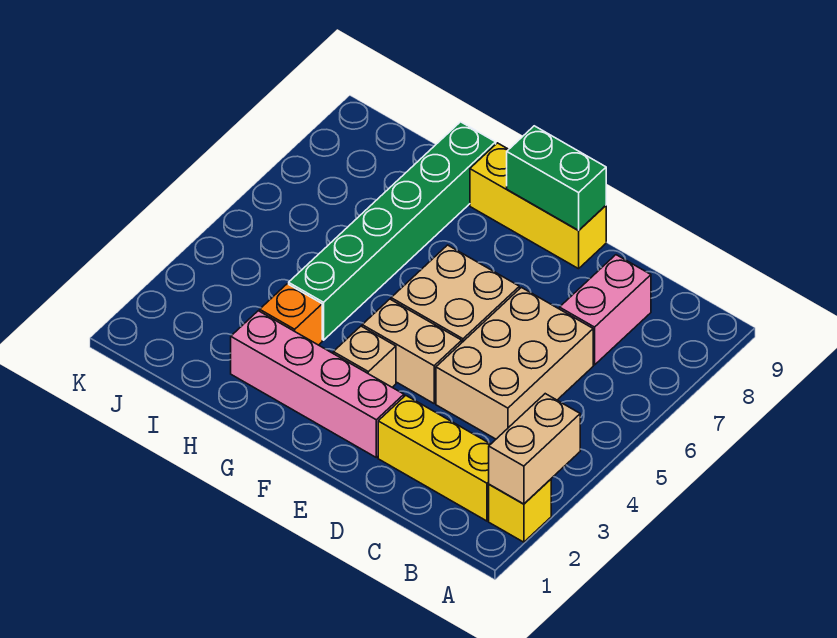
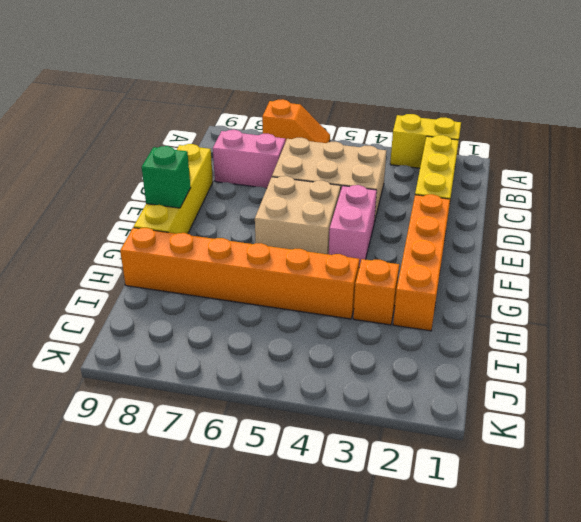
yellow brick A2 level 1 -> yellow brick A2:A3 level 1
tan brick A2:A3 level 2 -> none
none -> orange slope A6:A7 level 1 top 7
pink brick E2:H2 level 1 -> orange brick E2:H2 level 1
tan brick E4:F4 level 1 -> pink brick E4:F4 level 1
yellow brick E9:G9 level 1 -> yellow brick D9:G9 level 1
green brick E9:F9 level 2 -> green brick F9 level 2
tan brick F3 level 1 -> none
green brick H4:H9 level 1 -> orange brick H4:H9 level 1

